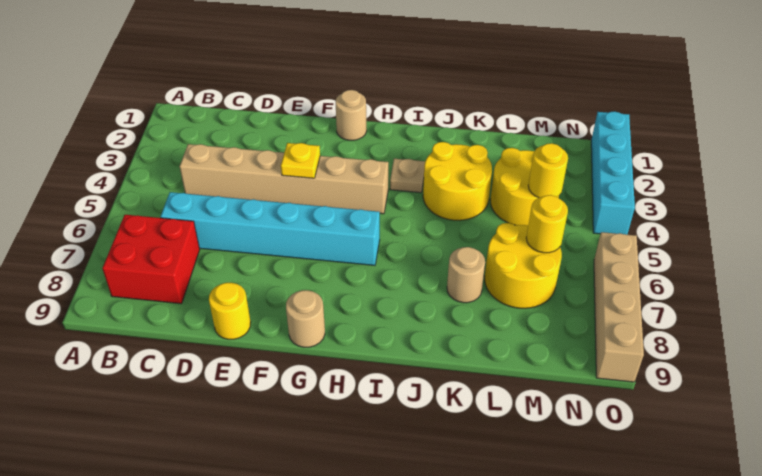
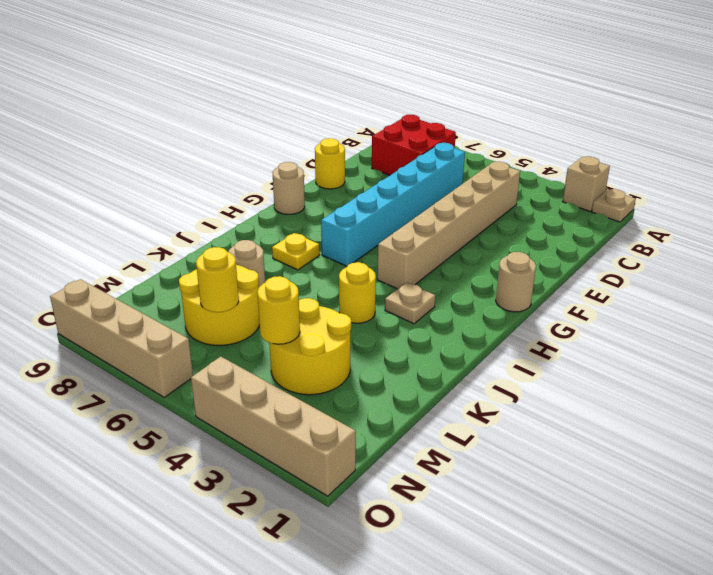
none -> tan plate A1 level 1
none -> tan brick A2 level 1
yellow plate F4 level 2 -> yellow plate I7 level 1
yellow round brick J3:K4 level 1 -> yellow round brick J4 level 1
cyan brick O1:O4 level 1 -> tan brick O1:O4 level 1

